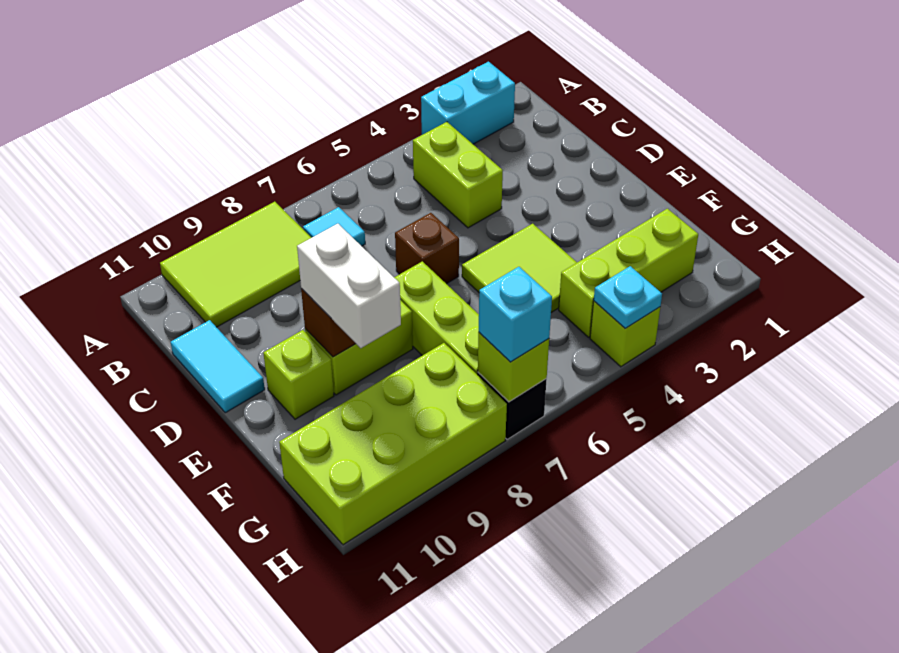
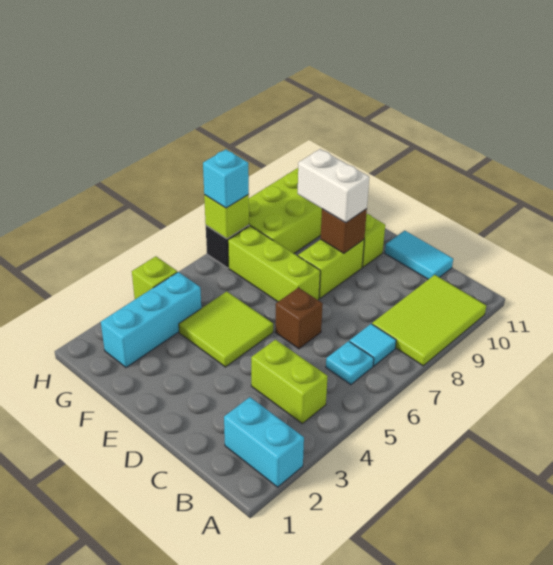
cyan brick A2:A3 level 1 -> cyan brick A2:B2 level 1
lime brick G2:G4 level 1 -> cyan brick G2:G4 level 1
cyan plate H4 level 2 -> cyan plate B6 level 1

